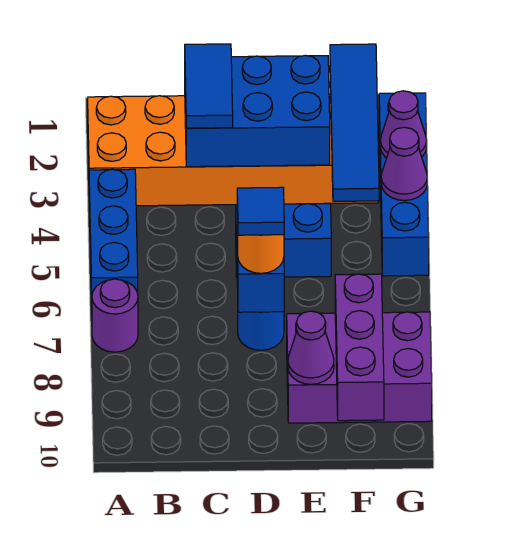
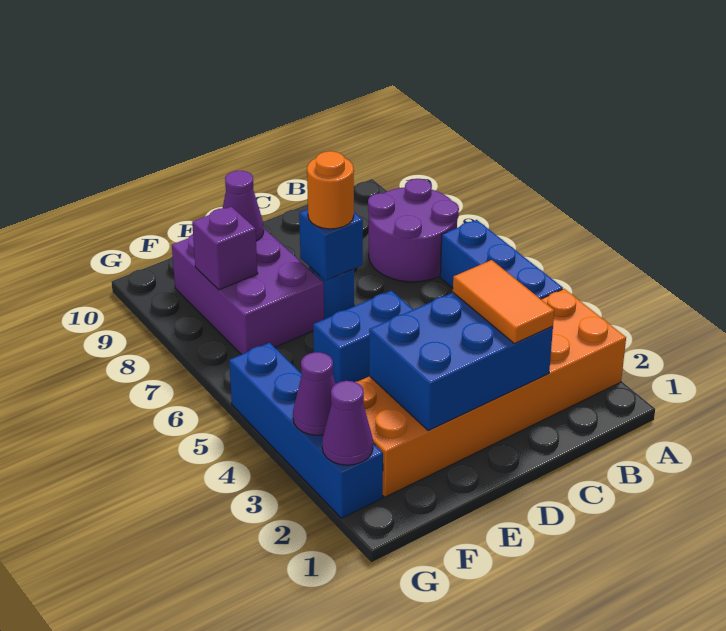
purple round brick A7 level 1 -> purple round brick A7:B8 level 1
blue tile C2:C3 level 3 -> orange tile C2:C3 level 3
blue tile D7 level 4 -> none
purple brick E8:G9 level 1 -> purple brick E7:F9 level 1
blue tile F1:F4 level 2 -> none
purple brick F8:F10 level 2 -> purple brick F8 level 2
purple cone G4 level 2 -> purple cone G2 level 2

